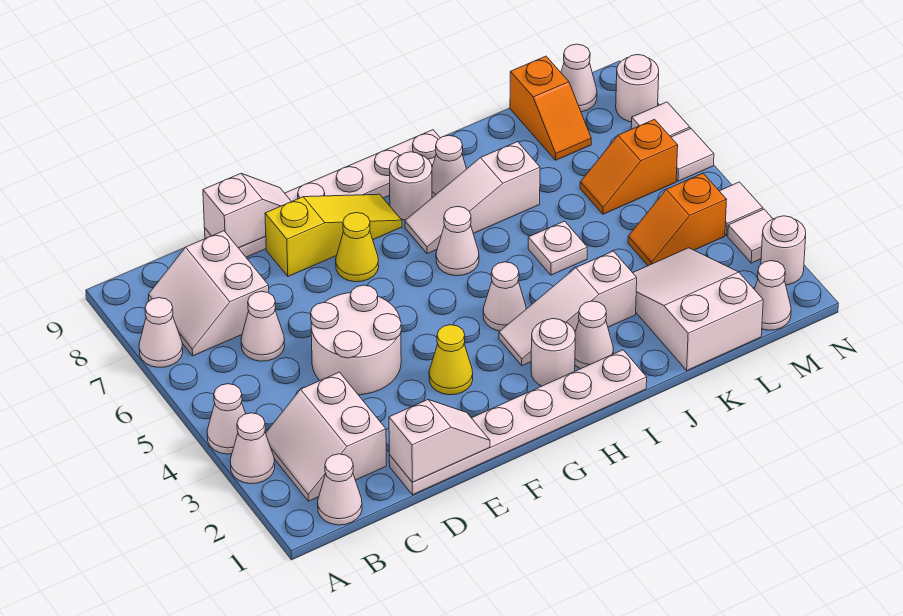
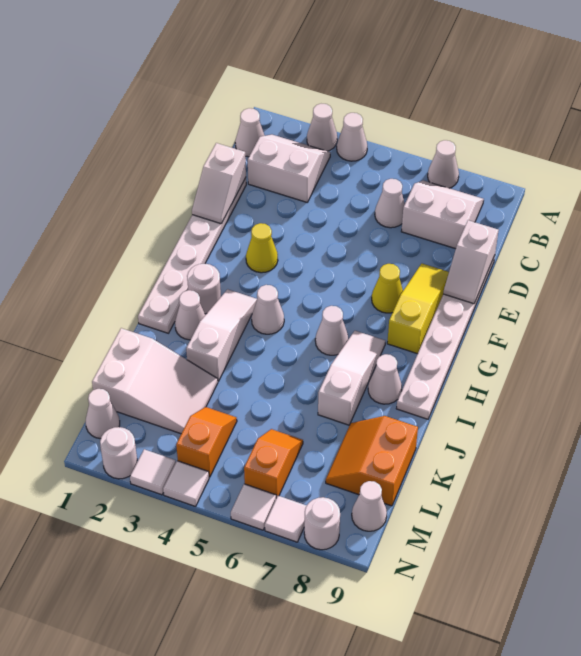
white round brick D4:E5 level 1 -> none
yellow slope E8:G8 level 1 top E -> yellow slope E8:G8 level 1 top G
white round brick H8 level 1 -> none
white plate J5 level 1 -> none
orange slope L8:L9 level 1 top 9 -> orange slope K8:L9 level 1 top 9

